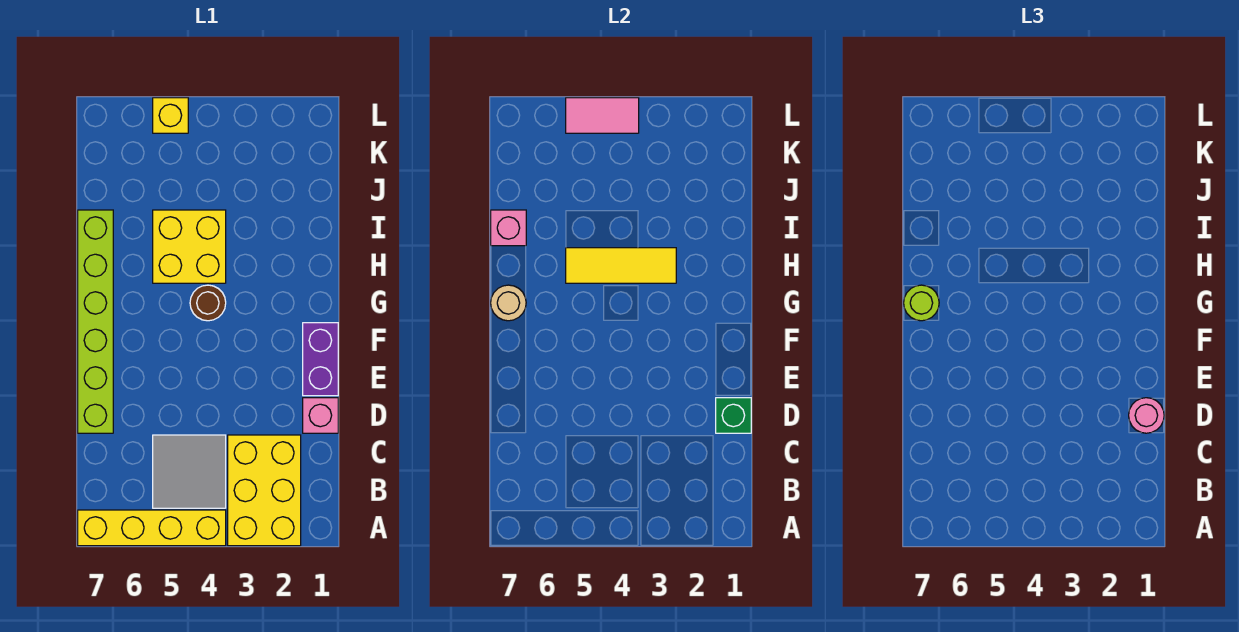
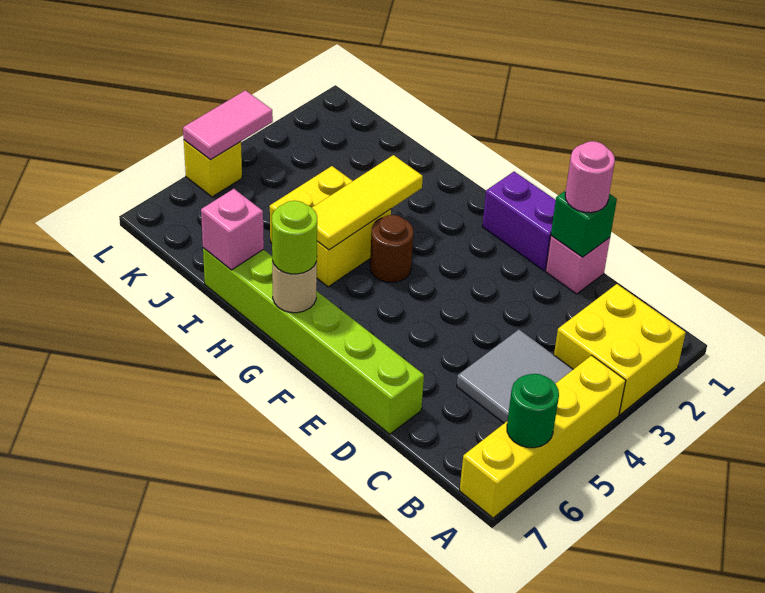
yellow brick A2:C3 level 1 -> yellow brick A2:B3 level 1
none -> green round brick A6 level 2

